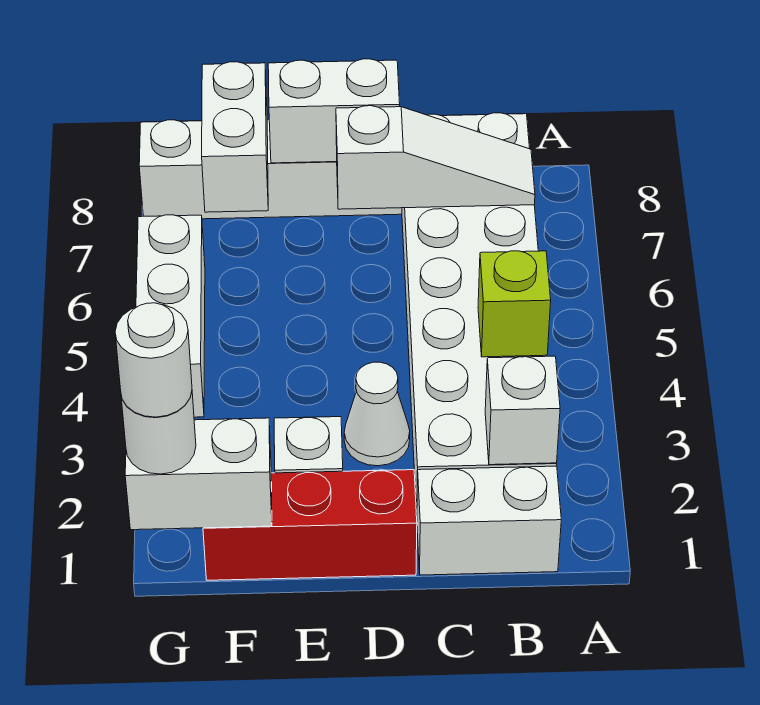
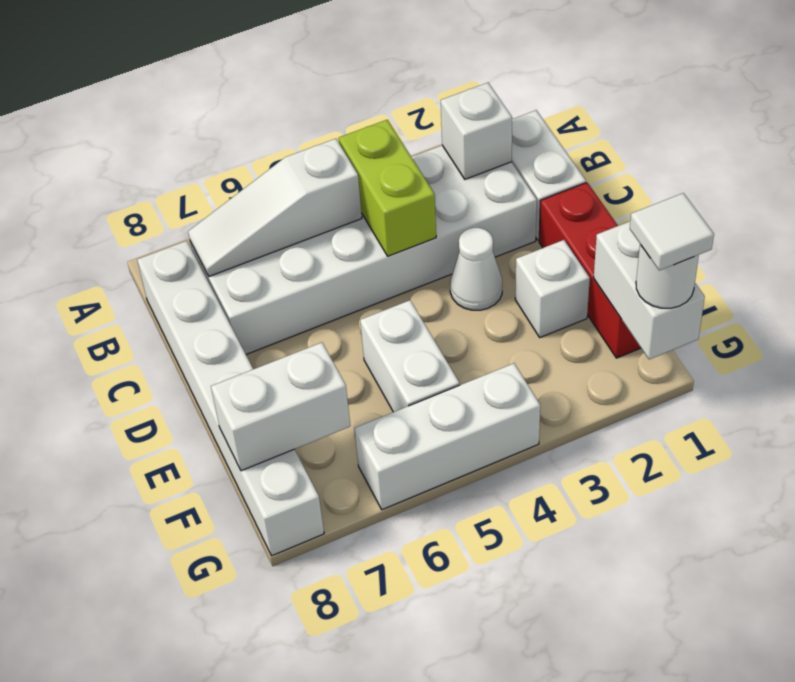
lime brick B4 level 2 -> lime brick B4:C4 level 2
white slope B7:D7 level 2 top D -> white slope B5:B7 level 2 top 5
white brick D8:E8 level 2 -> white brick E5:F5 level 1
white round brick G1 level 4 -> white tile G1 level 4

